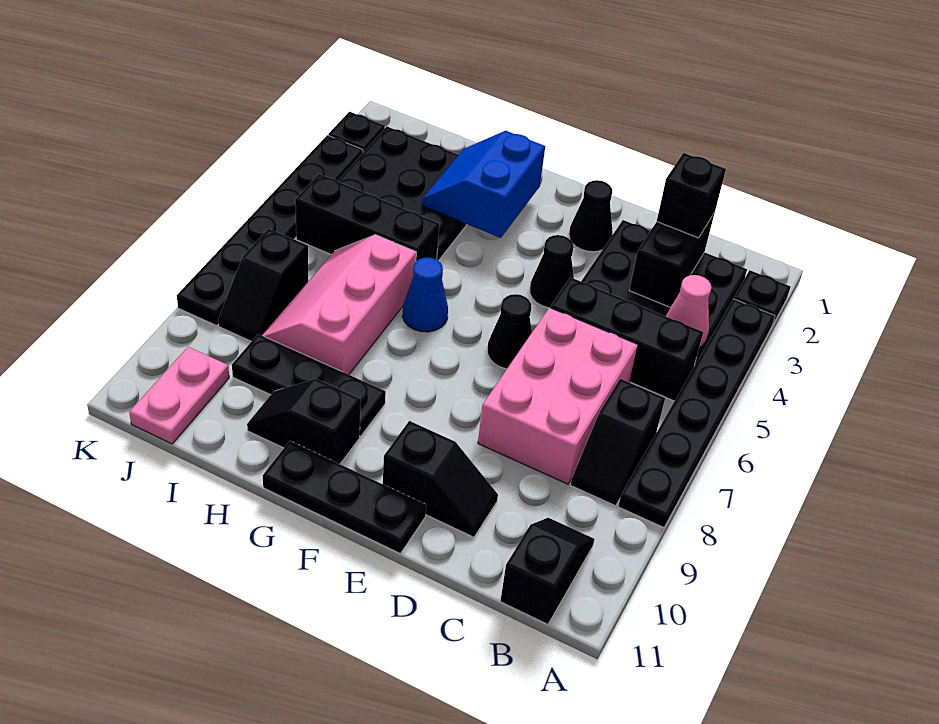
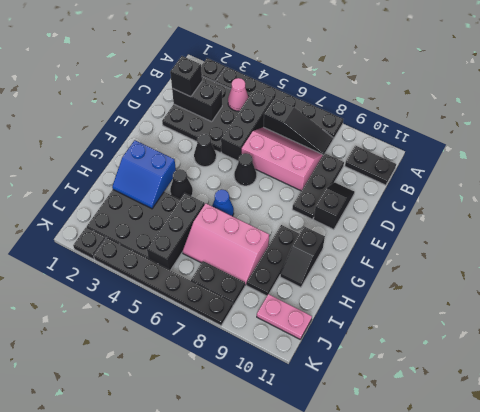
black slope B7:B8 level 1 top 7 -> black slope B6:B8 level 1 top 6
black slope B10:B11 level 1 top 11 -> black plate B10:B11 level 1
pink brick C6:D8 level 1 -> pink slope C6:D8 level 1 top D
black cone E2 level 1 -> black cone G4 level 1
black plate E11:G11 level 1 -> black plate C9:E9 level 1
black slope J7:J8 level 1 top 7 -> black plate J7:J8 level 1

